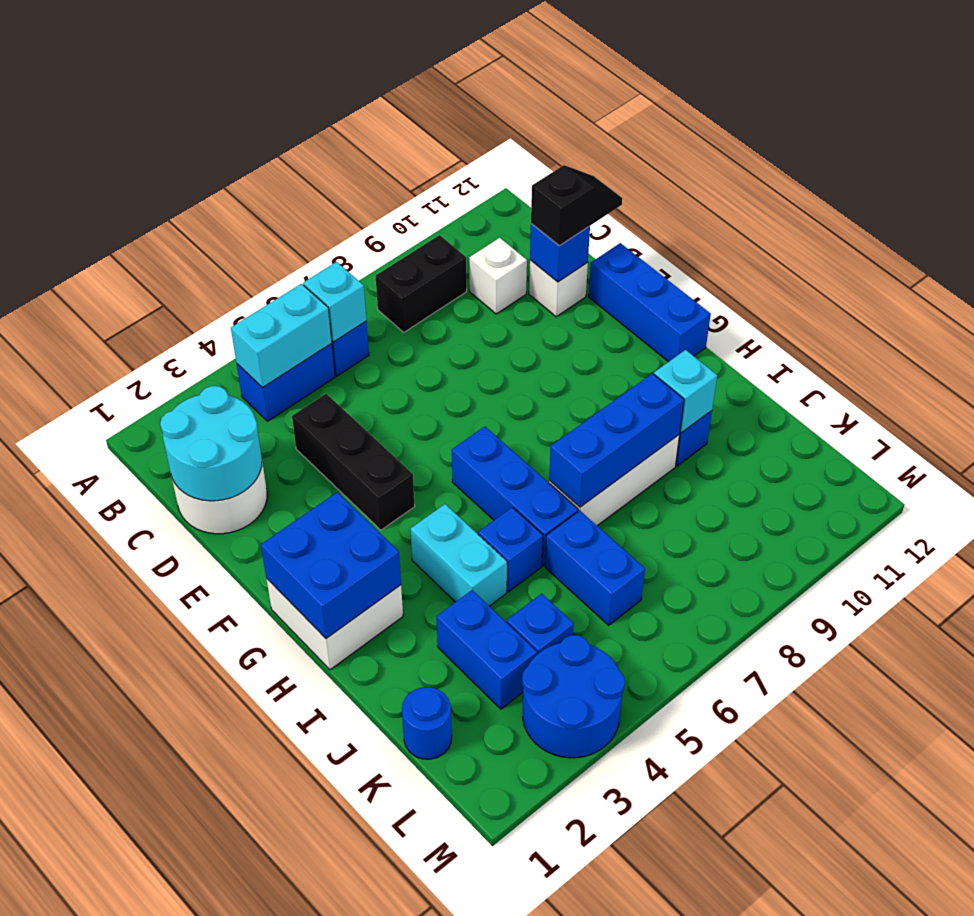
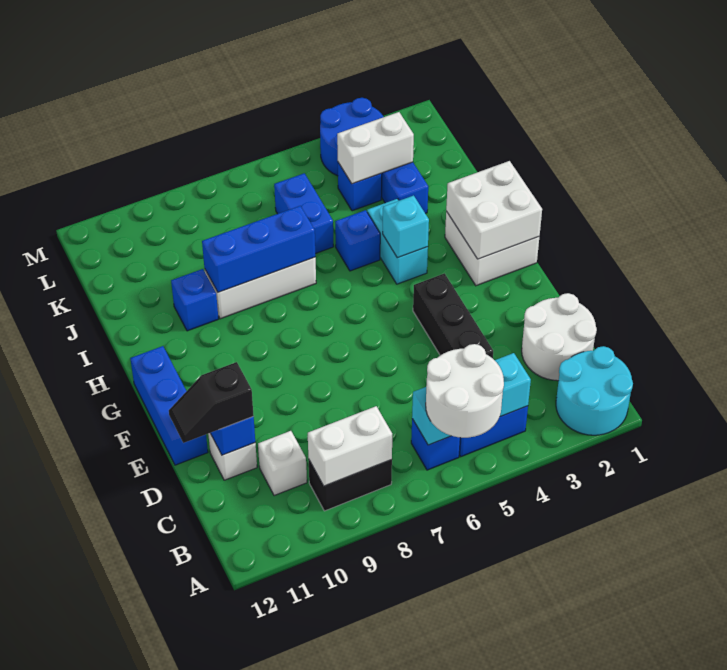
none -> white round brick A5:B6 level 3
none -> white brick B8:B9 level 2
cyan round brick C1:D2 level 2 -> cyan round brick A1:B2 level 1
blue brick G1:H2 level 2 -> white brick G1:H2 level 2
blue brick G6:I6 level 1 -> none
cyan brick I10 level 2 -> cyan brick H4 level 2
blue round brick K1 level 1 -> none
none -> white brick K3:K4 level 2

